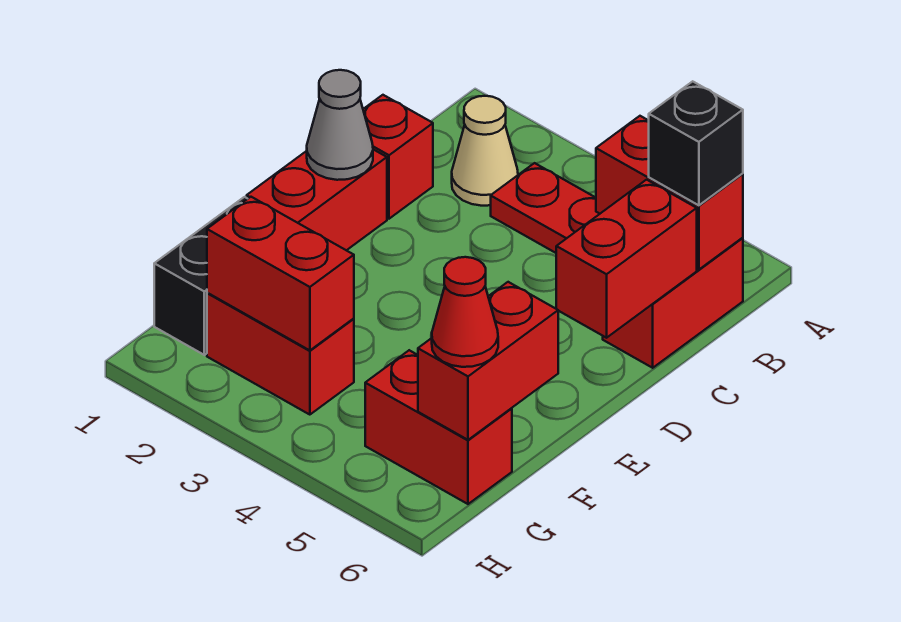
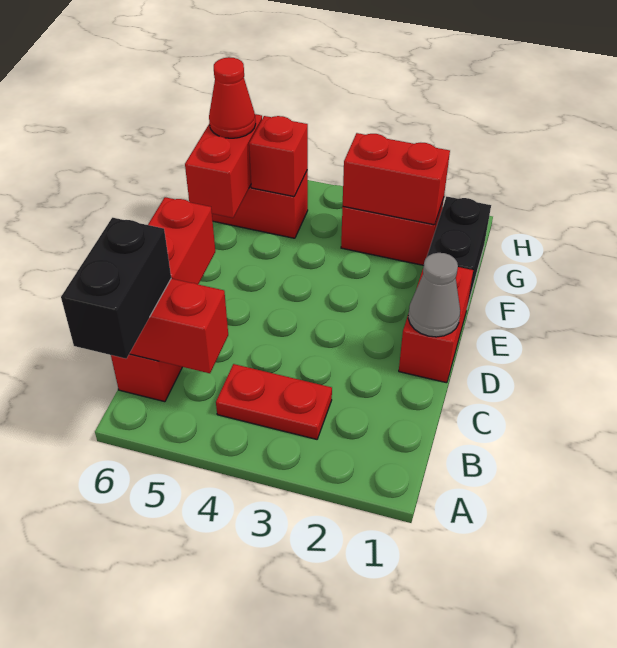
tan cone B2 level 1 -> none
black brick B6 level 3 -> black brick A6:B6 level 3
red brick C1 level 1 -> red brick G5 level 2

